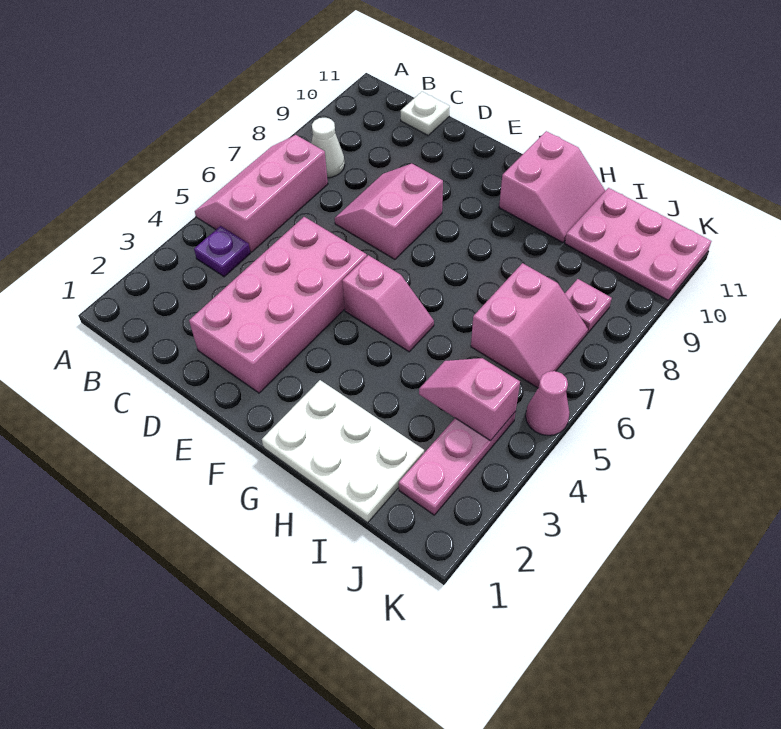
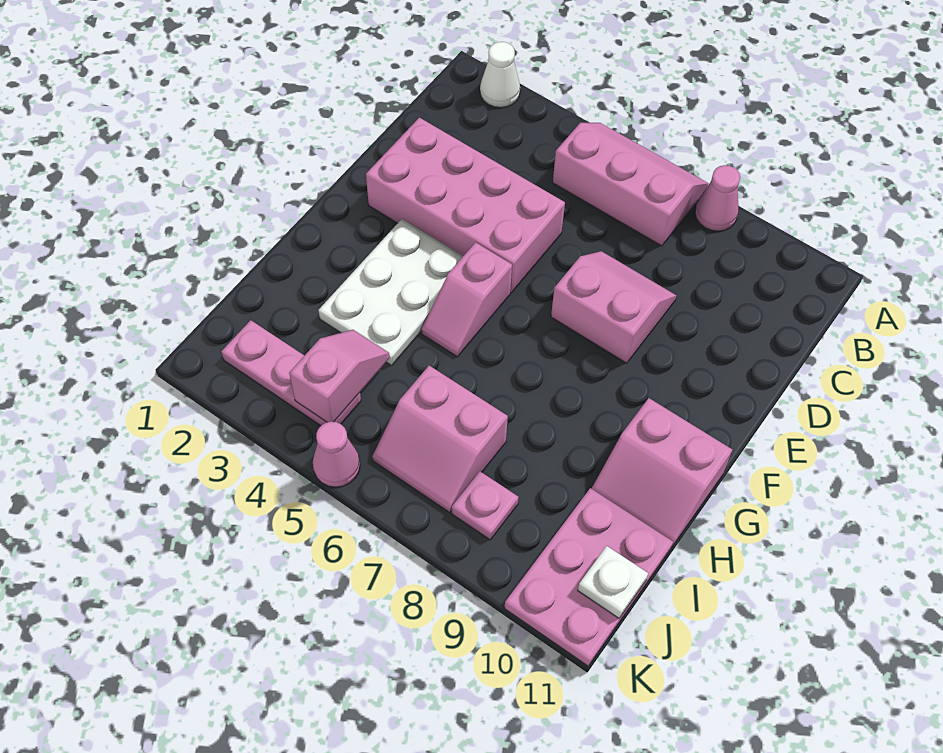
none -> pink cone A8 level 1
purple plate B4 level 1 -> none
white cone B8 level 1 -> white cone A2 level 1
white plate C11 level 1 -> white plate J11 level 2
white plate G1:I2 level 1 -> white plate F3:H4 level 1

